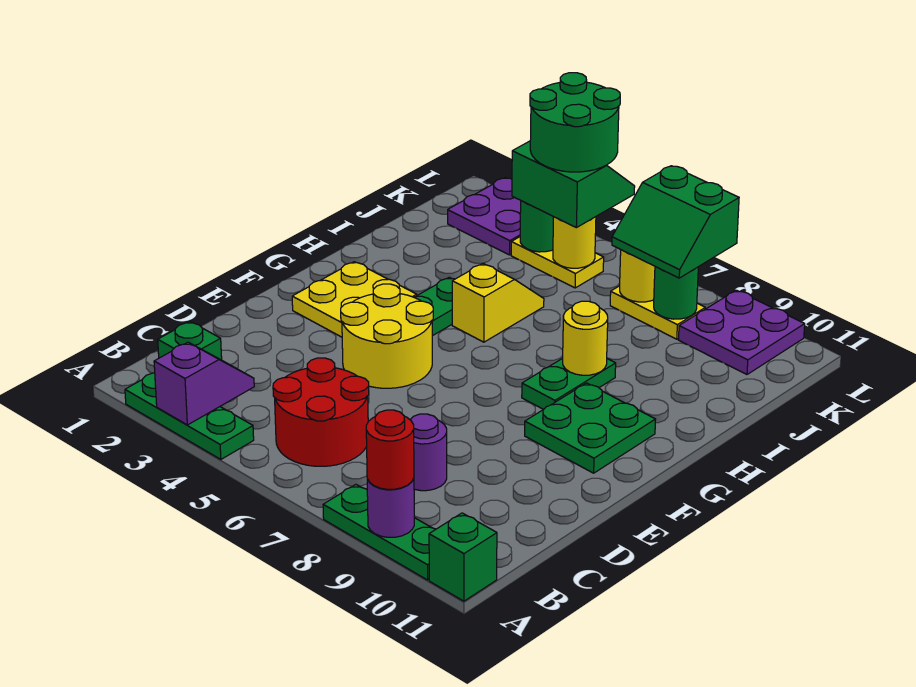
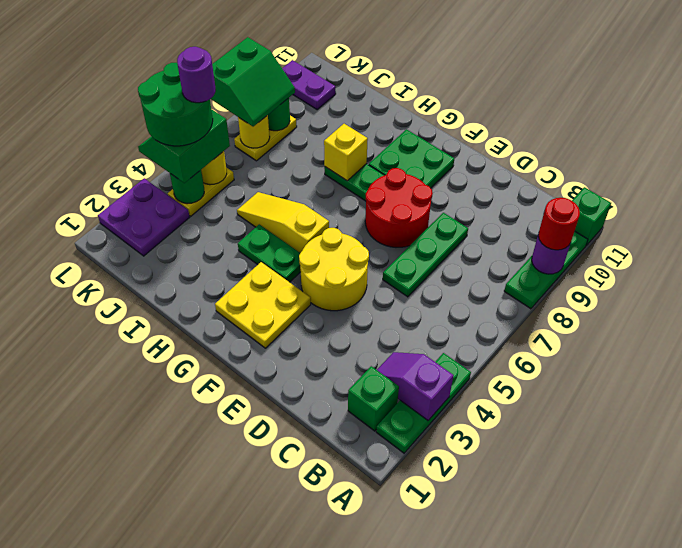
red round brick B5:C6 level 1 -> red round brick E7:F8 level 1
purple round brick C8 level 1 -> purple round brick K5 level 5
none -> green plate D6:D8 level 1
yellow slope H5:I5 level 1 top H -> yellow slope G5:I5 level 1 top G
yellow round brick H8 level 2 -> yellow brick H8 level 2
purple plate K9:L10 level 1 -> purple plate K10:L10 level 1

